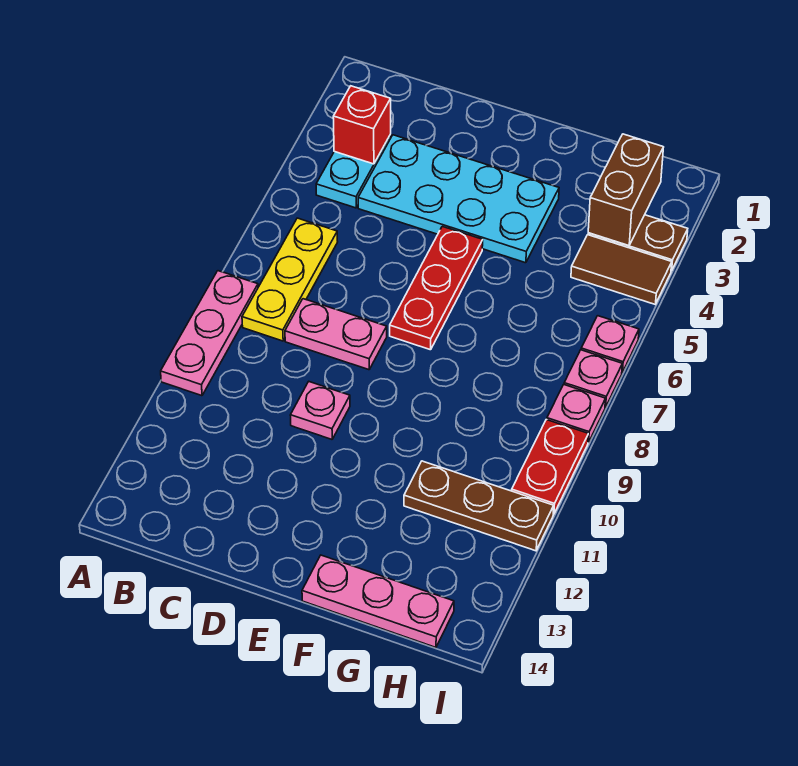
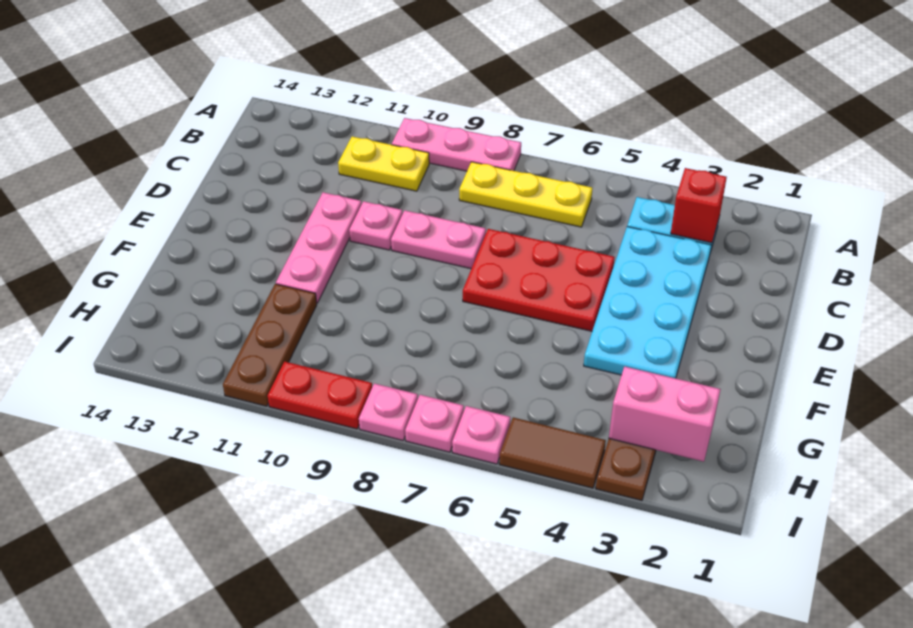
none -> yellow plate B10:B11 level 1
pink plate C8:D8 level 1 -> pink plate D8:D9 level 1
red plate E5:E7 level 1 -> red plate D5:E7 level 1
pink plate F14:H14 level 1 -> pink plate D11:F11 level 1
brown brick H2:H3 level 2 -> pink brick H2:H3 level 2
brown tile H4:I4 level 1 -> brown tile I4:I5 level 1

